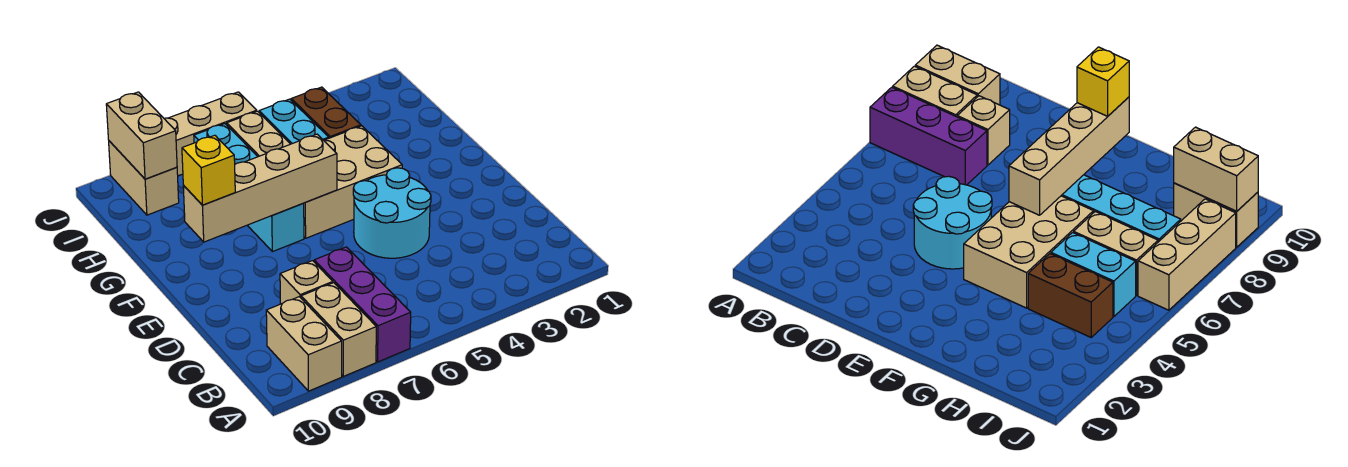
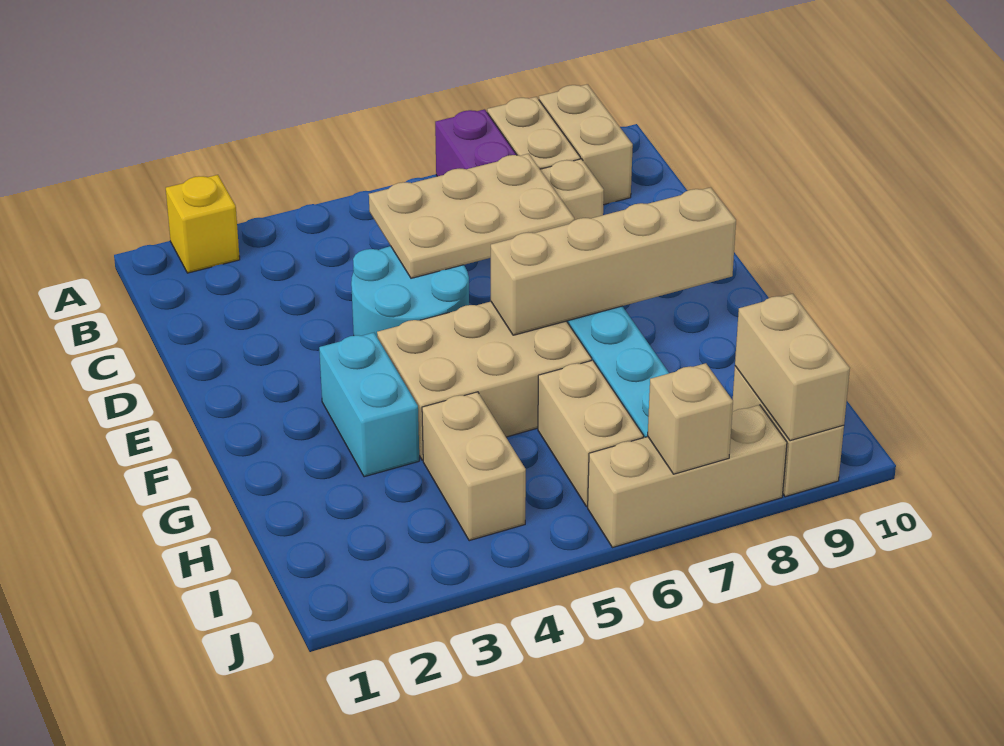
none -> tan plate C5:D7 level 2
yellow brick F9 level 3 -> yellow brick A2 level 1
brown brick H4:I4 level 1 -> tan brick H4:I4 level 1
cyan brick H5:I5 level 1 -> cyan brick F3:G3 level 1
none -> tan brick J7 level 2

